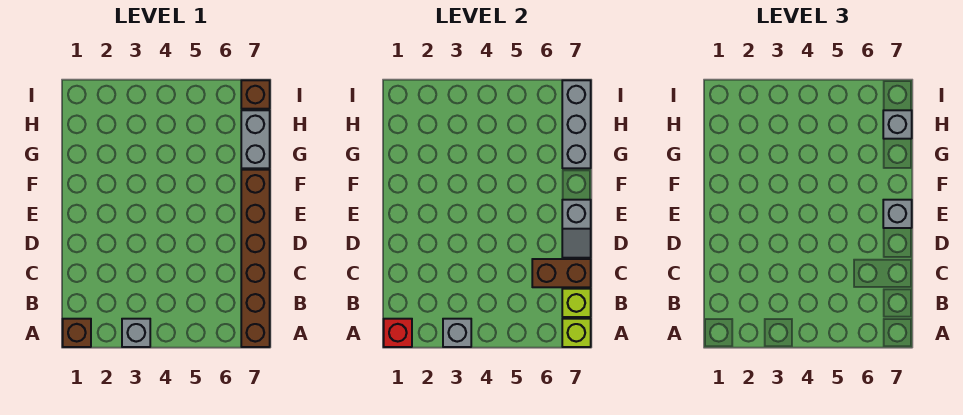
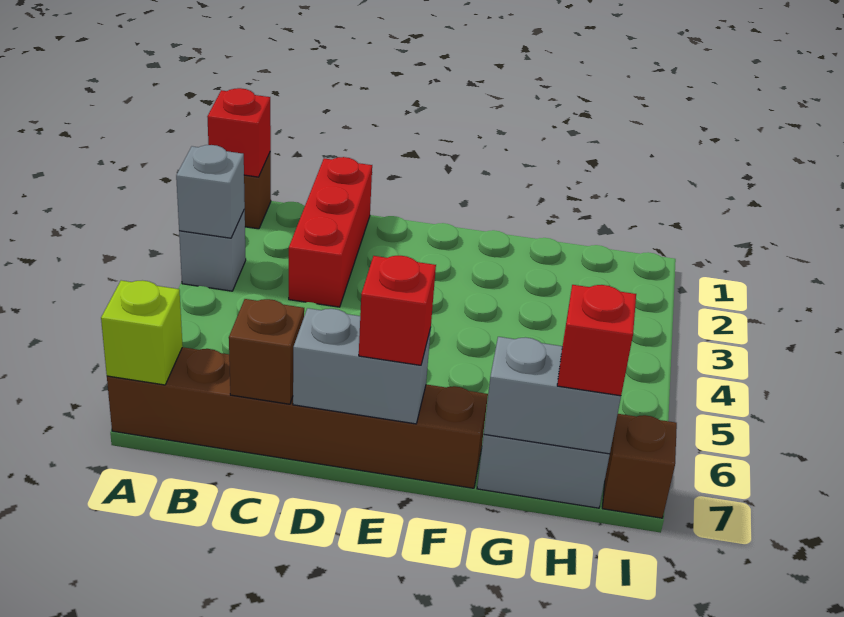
lime brick B7 level 2 -> none
none -> red brick C1:C3 level 1
brown brick C6:C7 level 2 -> brown brick C7 level 2
grey slope D7:E7 level 2 top E -> grey brick D7:E7 level 2
grey brick E7 level 3 -> red brick E7 level 3
grey brick G7:I7 level 2 -> grey brick G7:H7 level 2
grey brick H7 level 3 -> red brick H7 level 3

